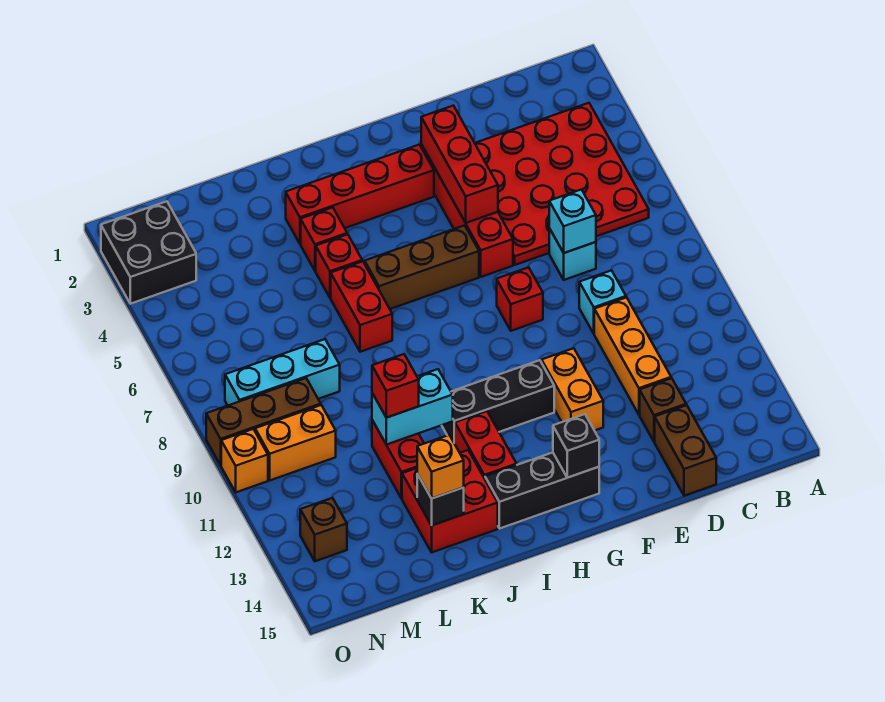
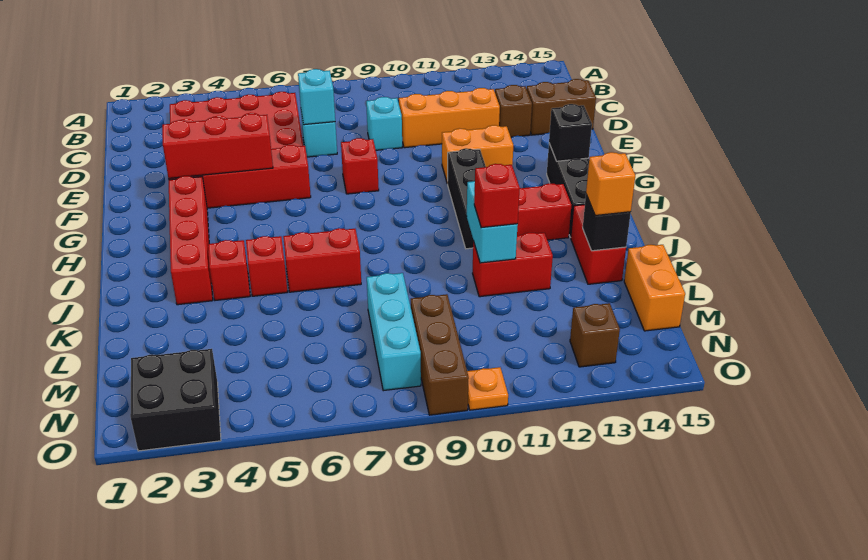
brown brick G6:I6 level 1 -> none
red brick J13:K14 level 1 -> red brick J14:K14 level 1
orange brick M10:N10 level 1 -> orange brick L15:M15 level 1
orange brick O10 level 1 -> orange plate O10 level 1

